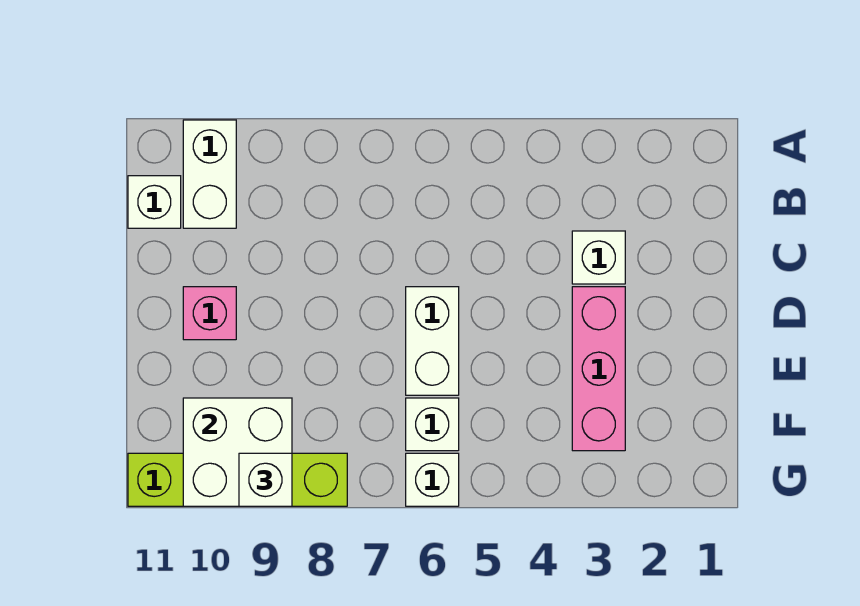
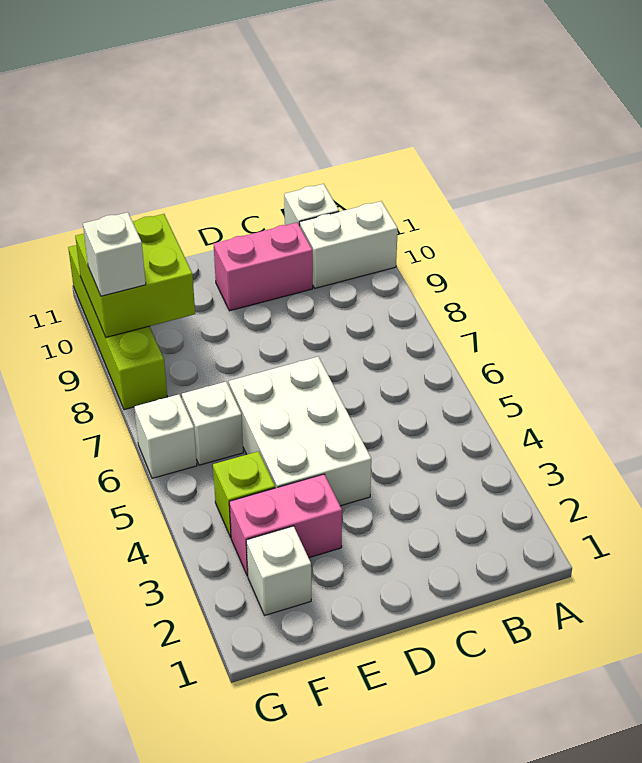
white brick C3 level 1 -> white brick F2 level 1
pink brick D3:F3 level 1 -> pink brick E3:F3 level 1
white brick D6:E6 level 1 -> white brick D4:E6 level 1
pink brick D10 level 1 -> pink brick C10:D10 level 1
none -> lime brick F4 level 1
white brick F9:G10 level 2 -> lime brick F9:G10 level 2

